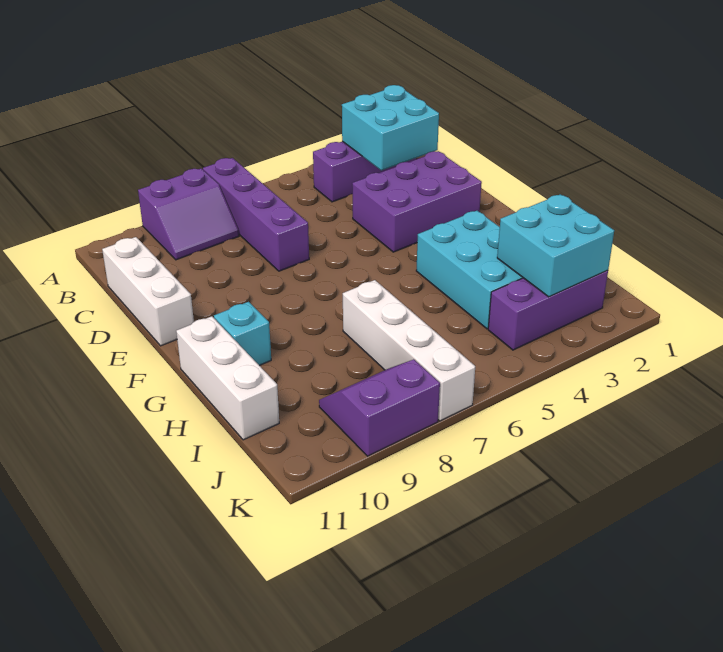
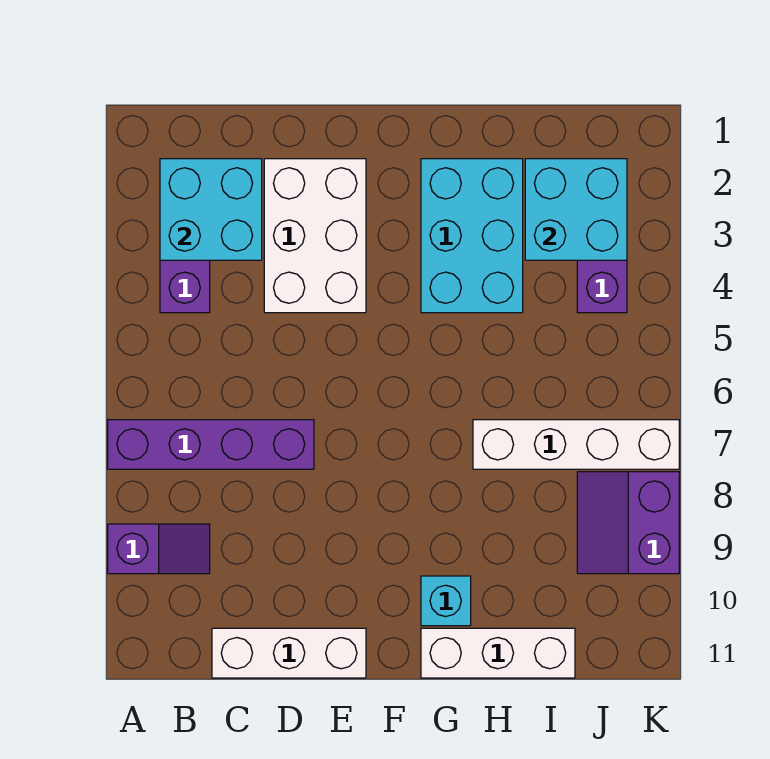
purple slope A8:B9 level 1 top A -> purple slope A9:B9 level 1 top A
purple brick D2:E4 level 1 -> white brick D2:E4 level 1
cyan brick G3:I4 level 1 -> cyan brick G2:H4 level 1

